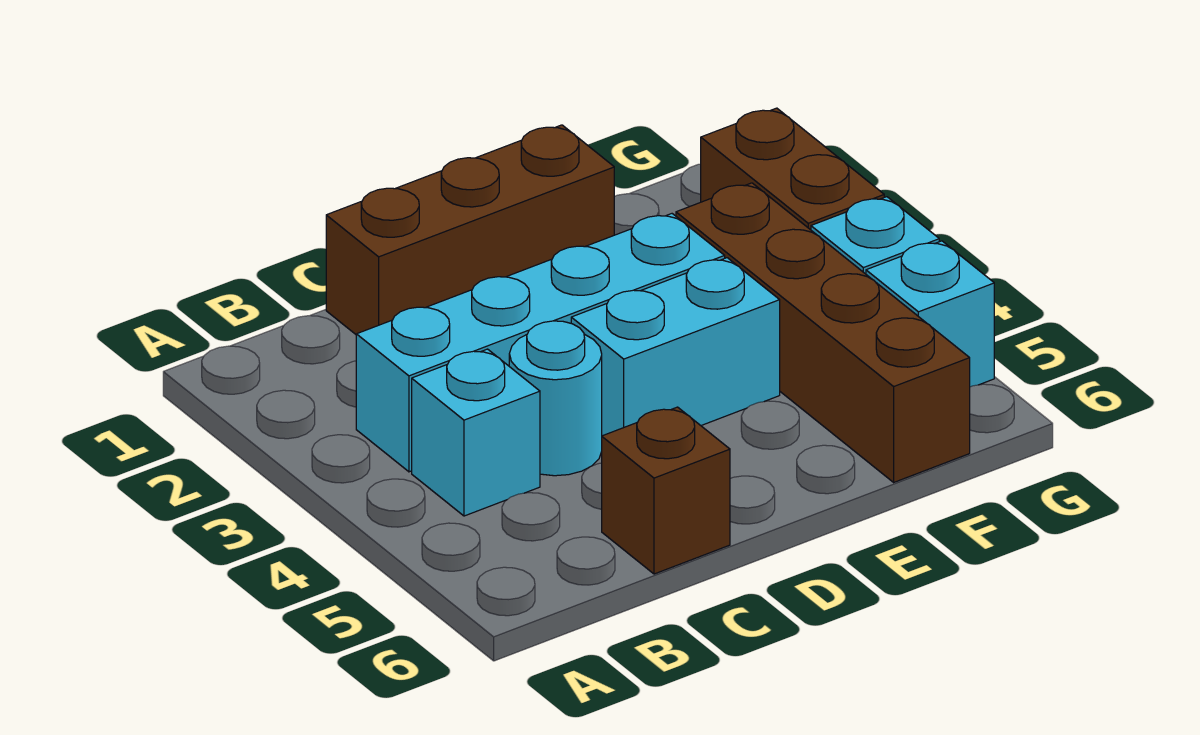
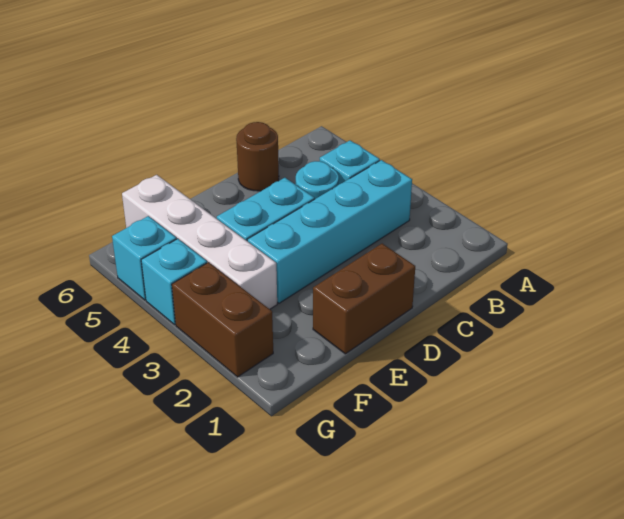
brown brick C1:E1 level 1 -> brown brick D1:E1 level 1
brown brick C6 level 1 -> brown round brick C6 level 1
brown brick F3:F6 level 1 -> white brick F3:F6 level 1

